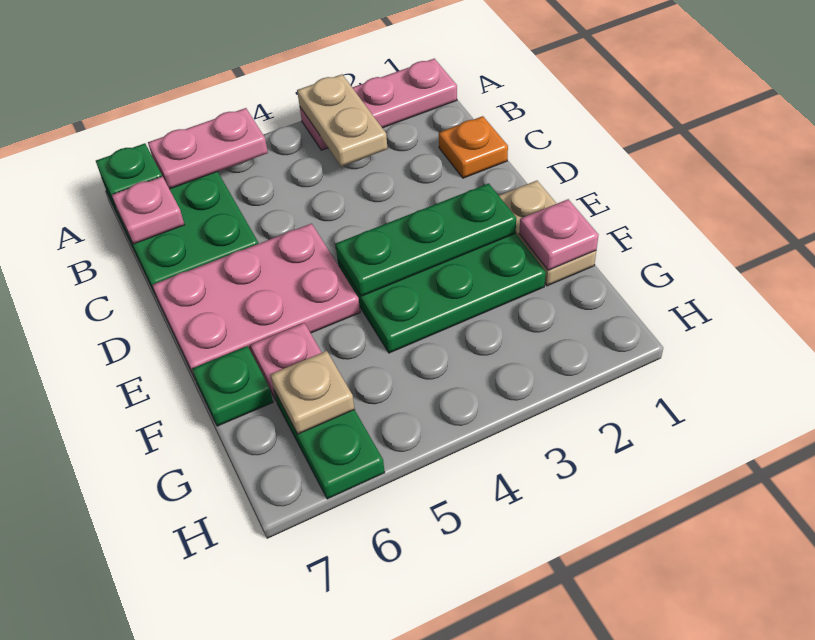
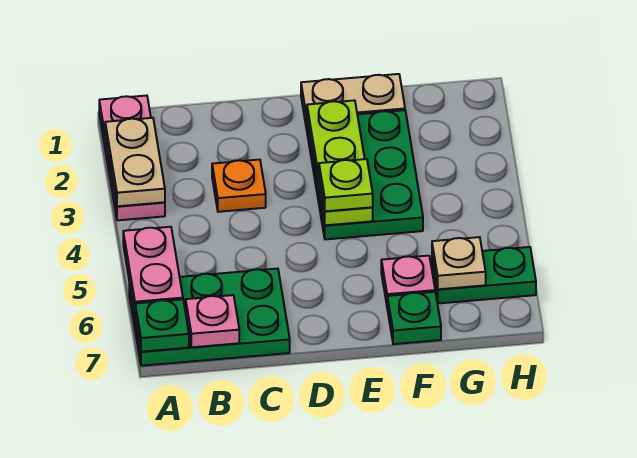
tan plate A3:B3 level 2 -> tan plate A2:A3 level 2
orange plate C1 level 1 -> orange plate C3 level 1
pink plate D5:E7 level 1 -> none
green plate E2:E4 level 2 -> lime plate E2:E4 level 2
none -> lime plate E4 level 3
pink plate F1 level 2 -> none

